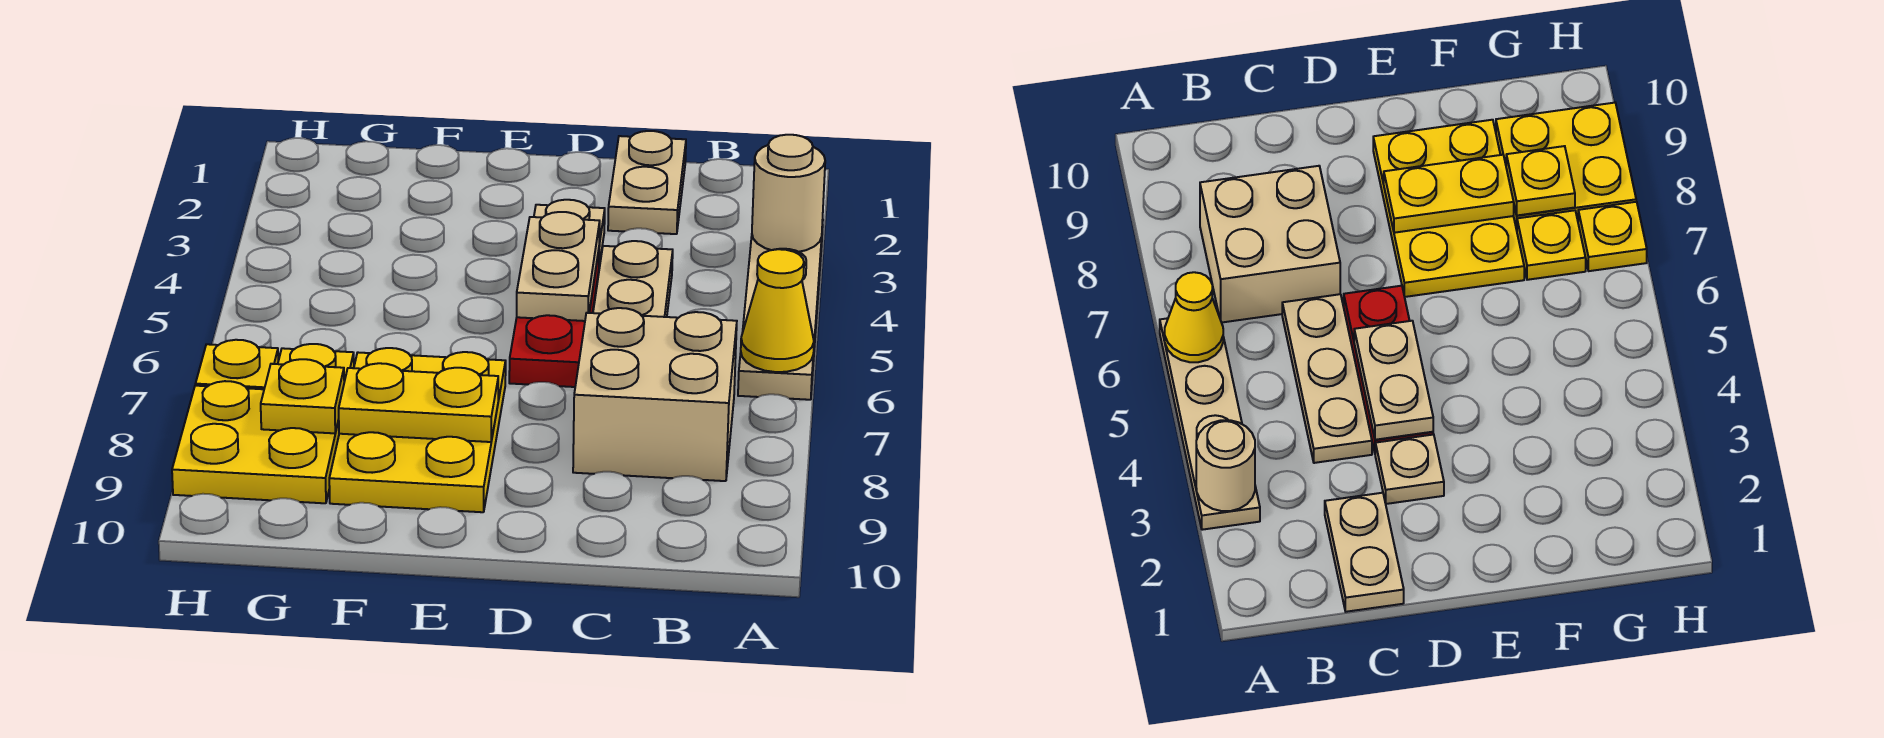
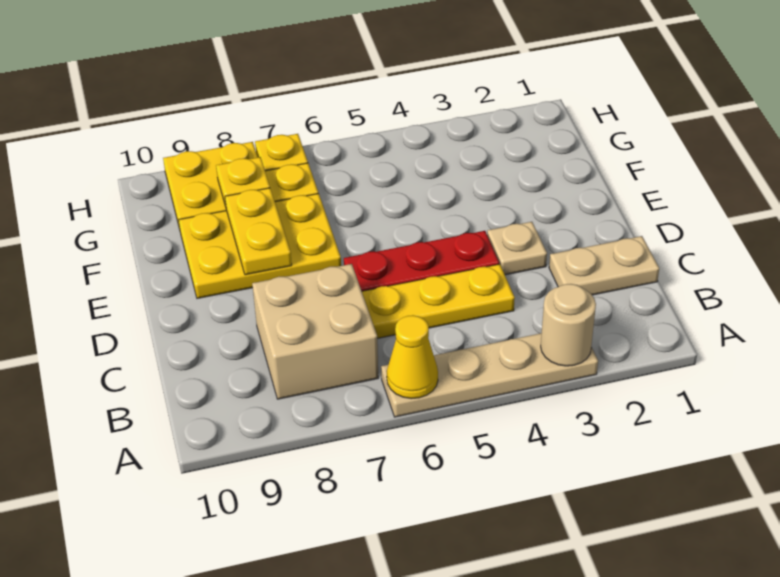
tan plate C4:C6 level 1 -> yellow plate C4:C6 level 1
tan plate D4:D5 level 2 -> none

